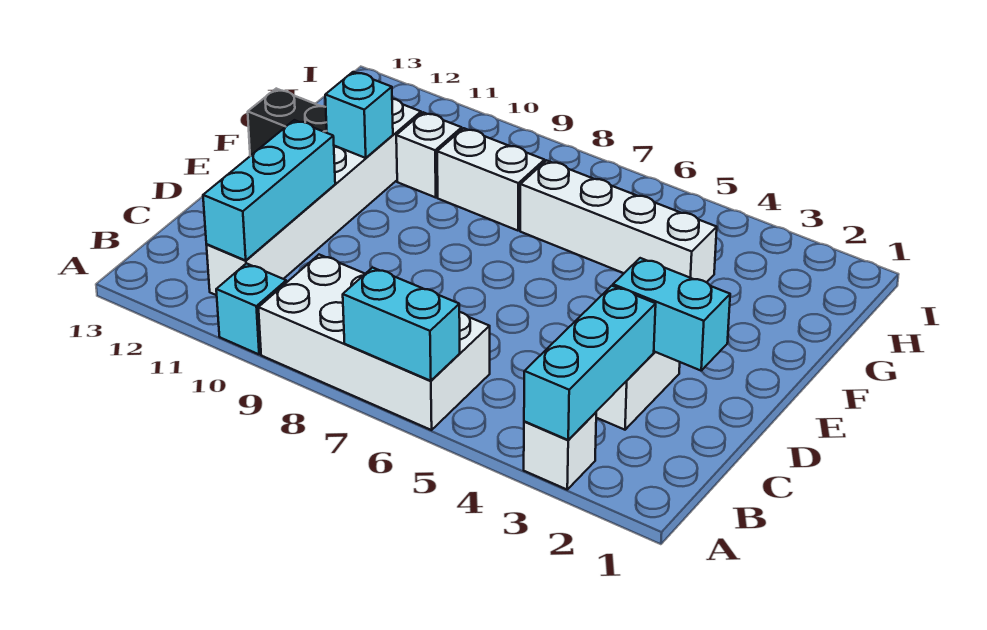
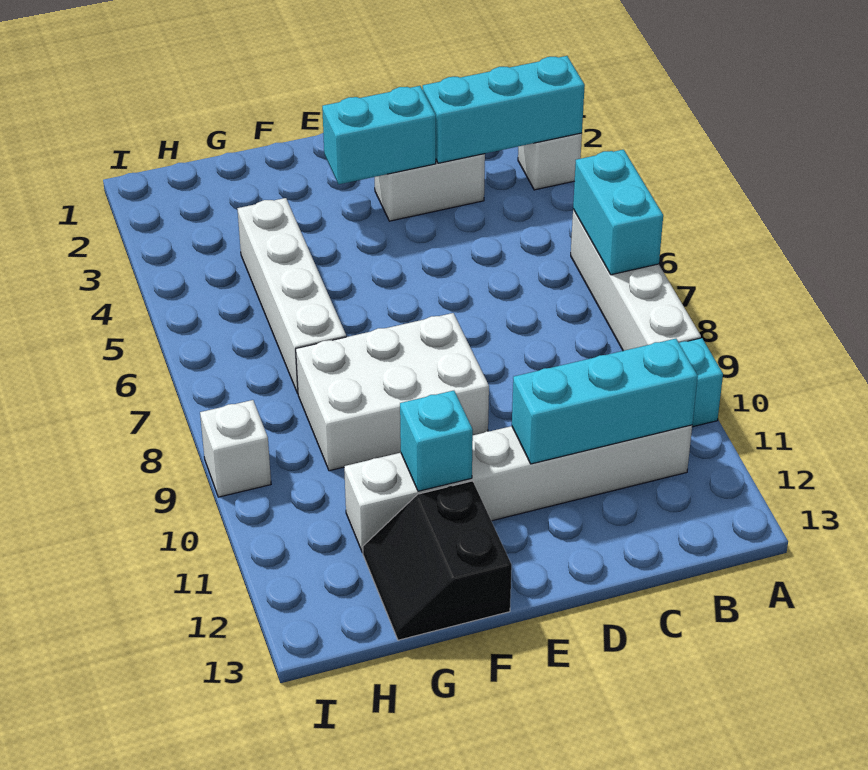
white brick A6:B9 level 1 -> white brick A6:A9 level 1
cyan brick D2:D3 level 2 -> cyan brick D3:E3 level 2
white brick G8:G9 level 1 -> white brick E8:G9 level 1
white brick G10 level 1 -> white brick I9 level 1

